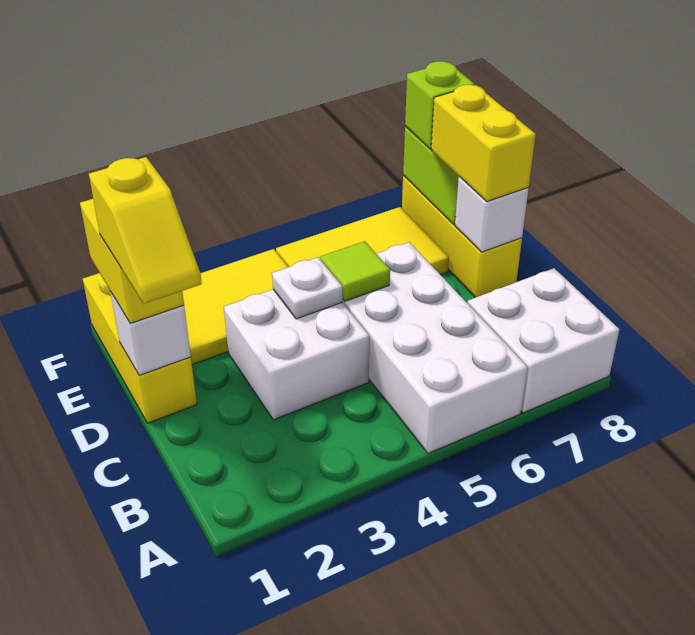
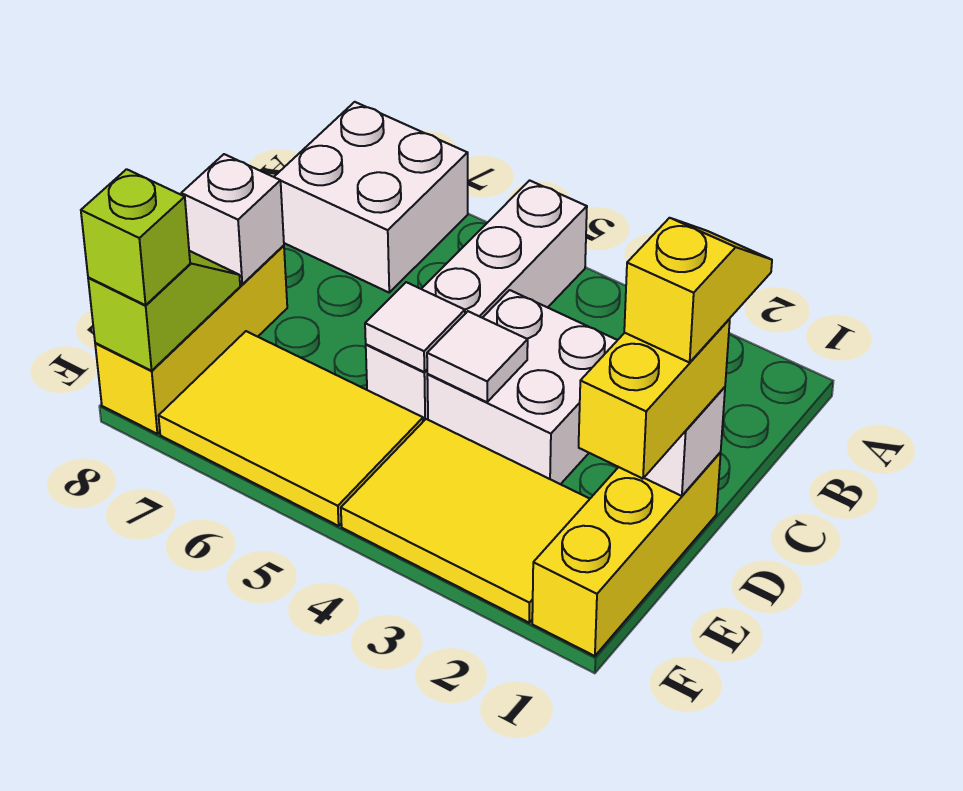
white brick A5:D6 level 1 -> white brick A5:D5 level 1
white plate D4 level 2 -> white tile D4 level 2
lime tile D5 level 2 -> white tile D5 level 2
yellow brick D8:E8 level 3 -> none

